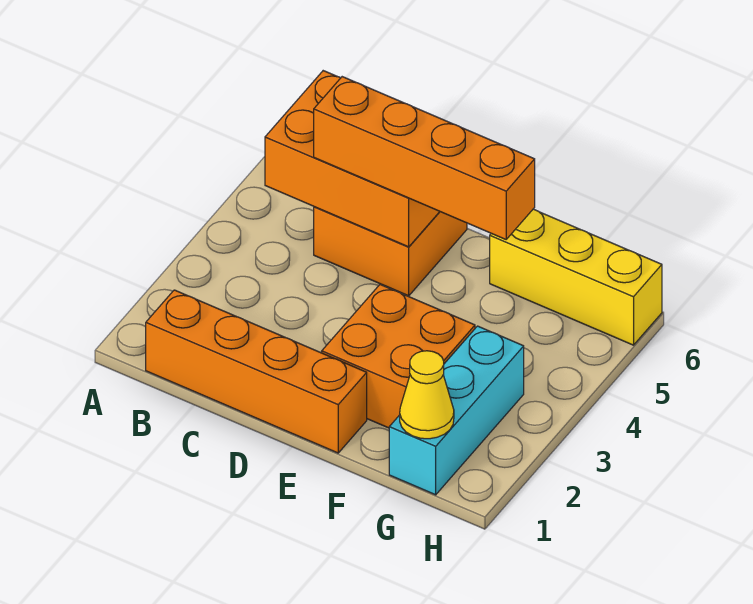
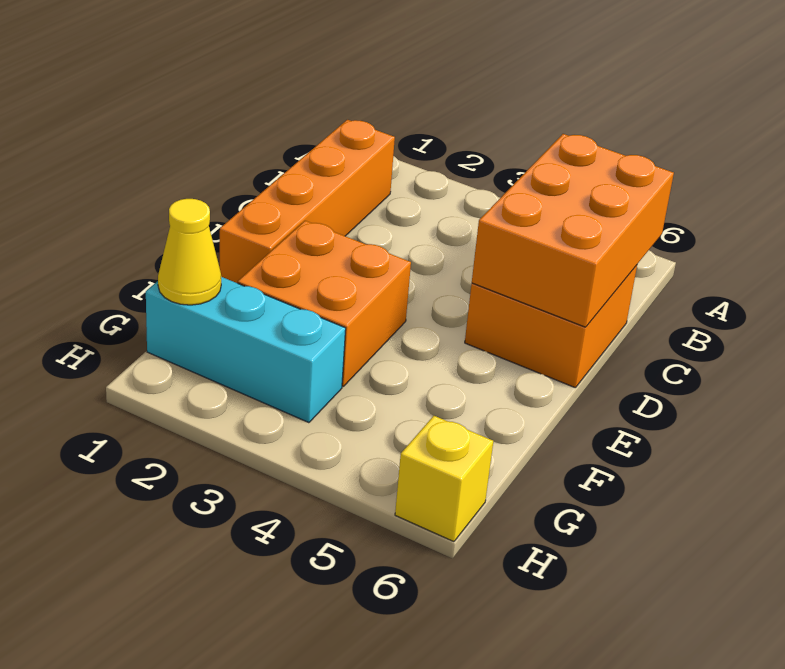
orange brick C5:F5 level 3 -> none
yellow brick F6:H6 level 1 -> yellow brick H6 level 1

